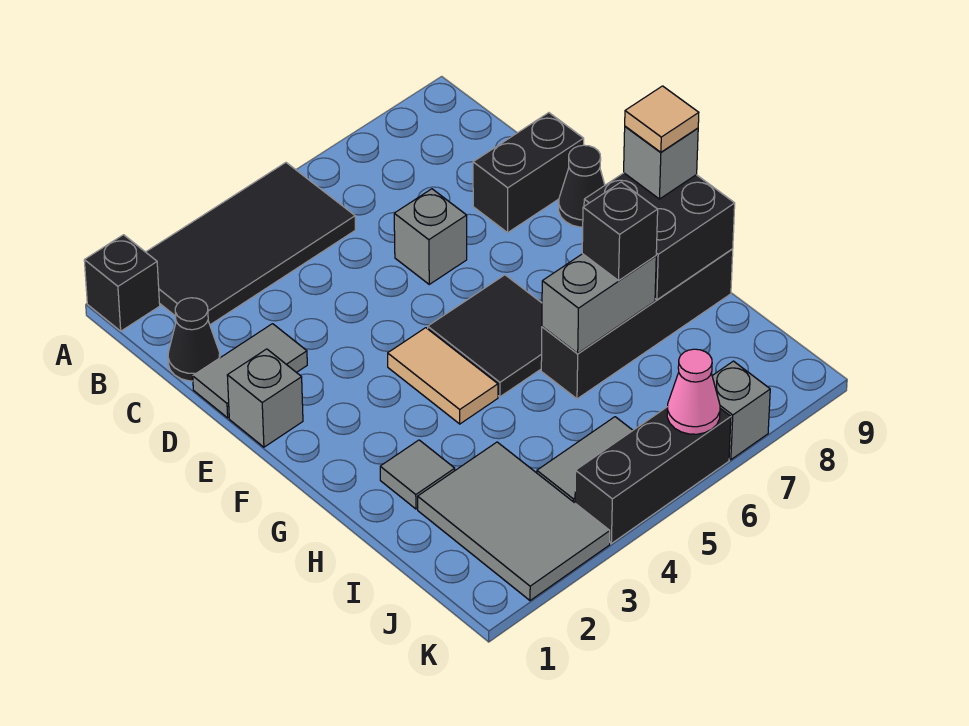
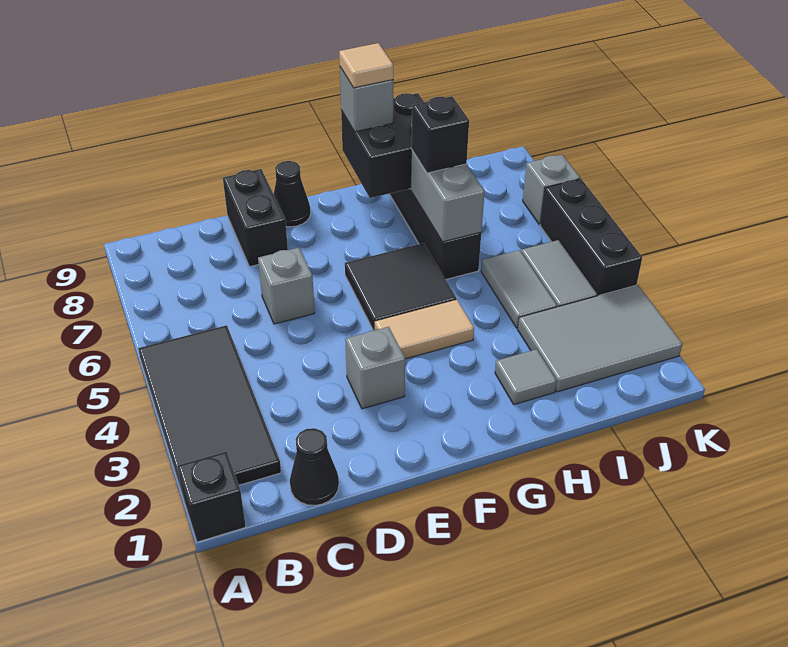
grey tile D1:D2 level 1 -> grey tile I4:I5 level 1
grey brick E1 level 1 -> grey brick E3 level 1
pink cone K6 level 2 -> none

